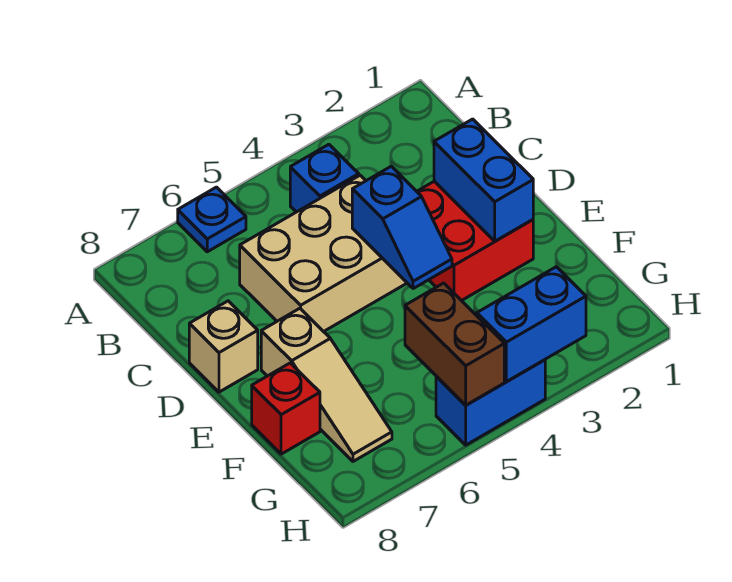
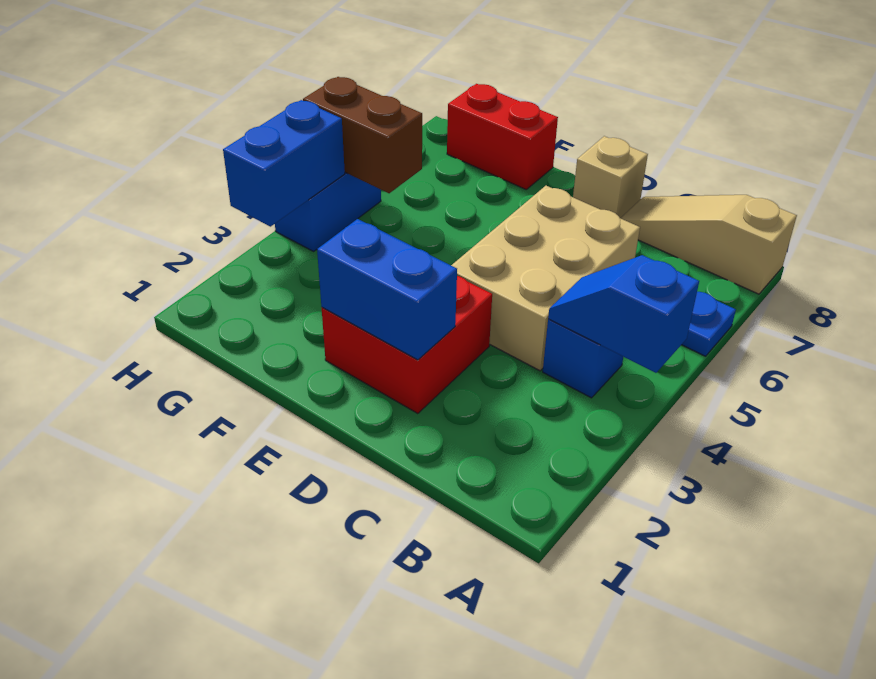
blue slope D4:E4 level 2 top D -> blue slope A4:B4 level 2 top A
tan slope E7:G7 level 1 top E -> tan slope A8:C8 level 1 top A
red brick F8 level 1 -> red brick F8:G8 level 1

